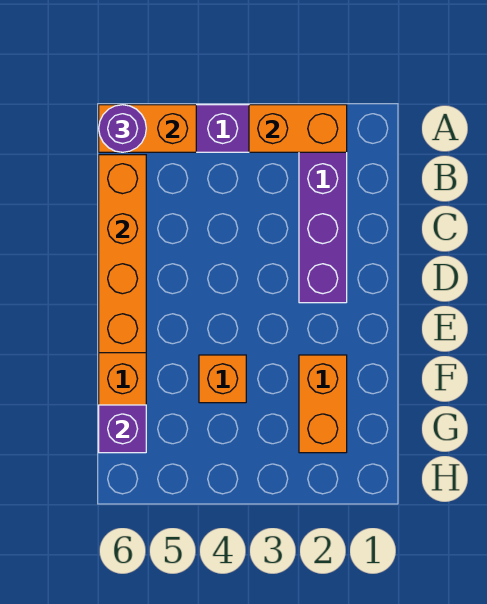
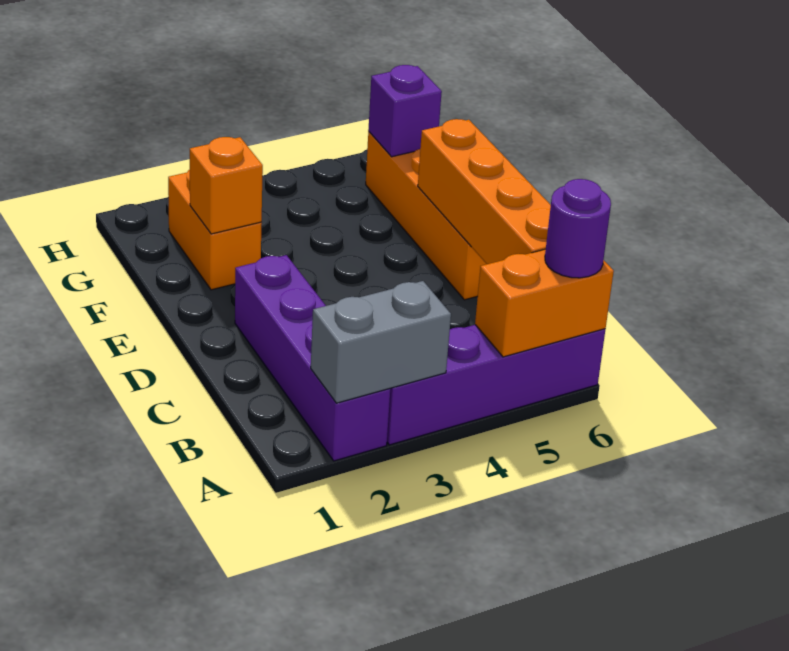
orange brick A2:A3 level 2 -> grey brick A2:A3 level 2
orange brick F4 level 1 -> orange brick F2 level 2

